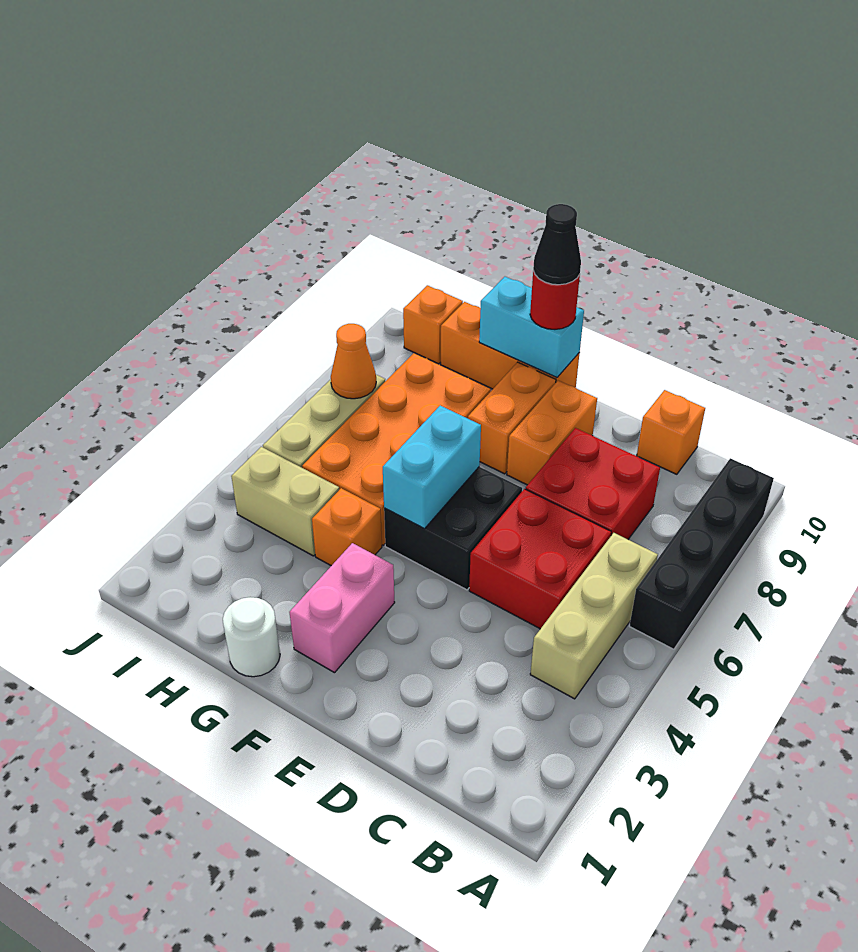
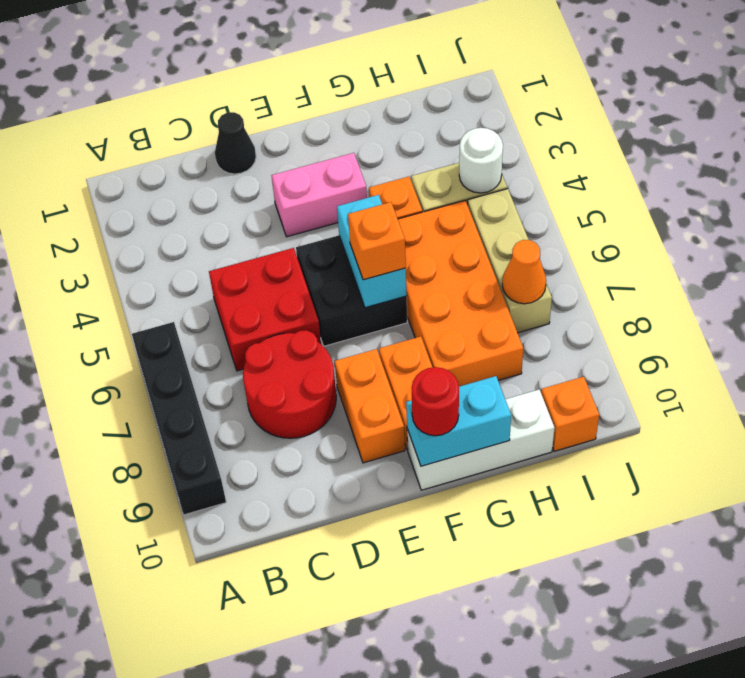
tan brick B4:B6 level 1 -> none
red brick C7:D8 level 1 -> red round brick C7:D8 level 1
orange brick C10 level 1 -> orange brick F6 level 3
pink brick F2:F3 level 1 -> pink brick E3:F3 level 1
orange brick F10:H10 level 1 -> white brick F10:H10 level 1
black cone F10 level 4 -> black cone D1 level 1
white round brick G1 level 1 -> white round brick I4 level 2

